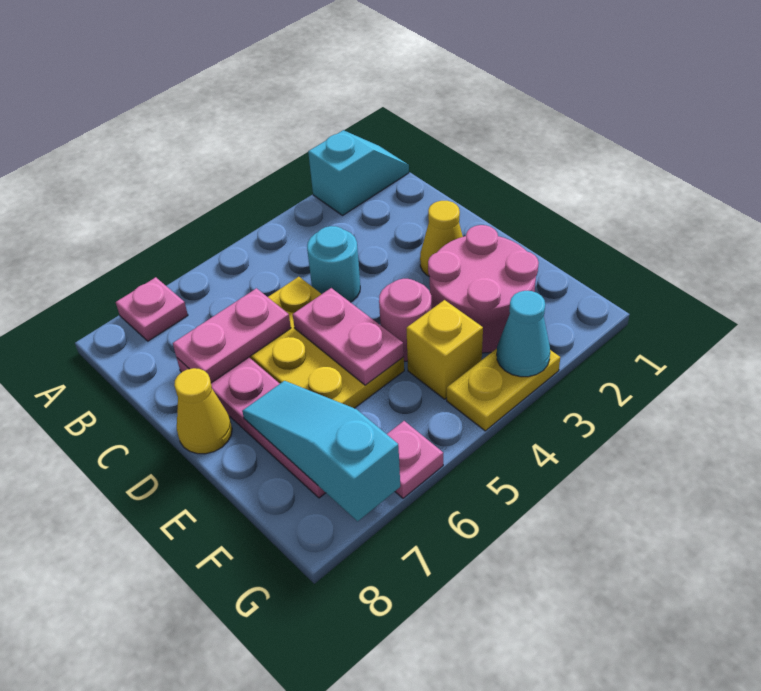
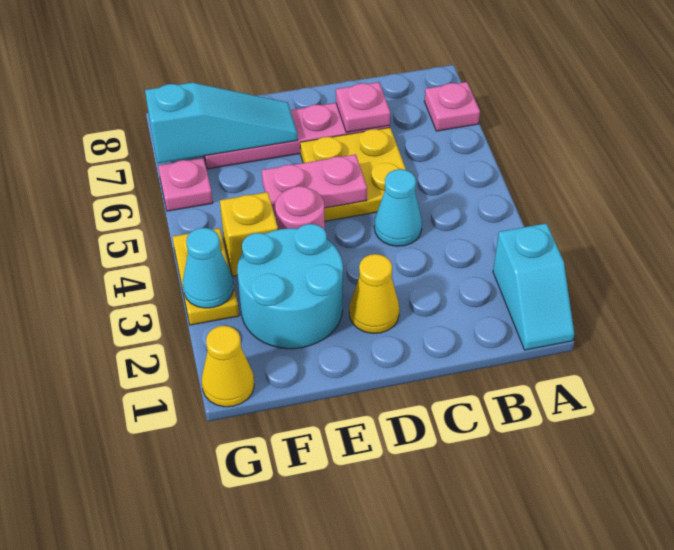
cyan round brick C4 level 1 -> cyan cone C4 level 1
yellow plate C5:E6 level 1 -> yellow plate C5:D6 level 1
pink plate C6:C7 level 2 -> pink plate C7 level 2
yellow cone D8 level 1 -> yellow cone G1 level 1
pink round brick E2:F3 level 1 -> cyan round brick E2:F3 level 1

